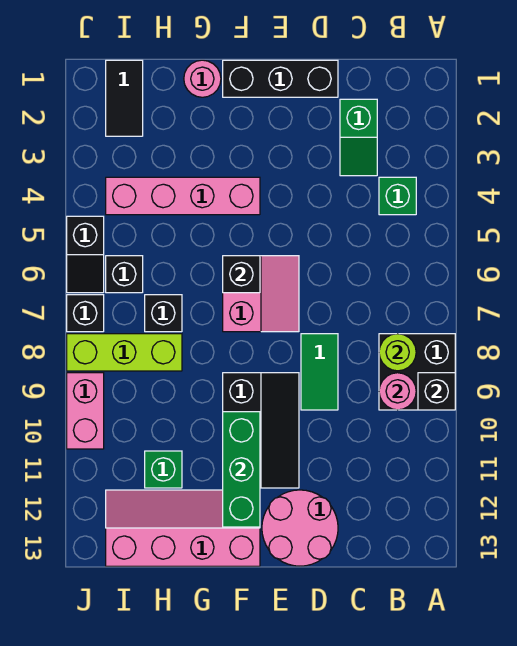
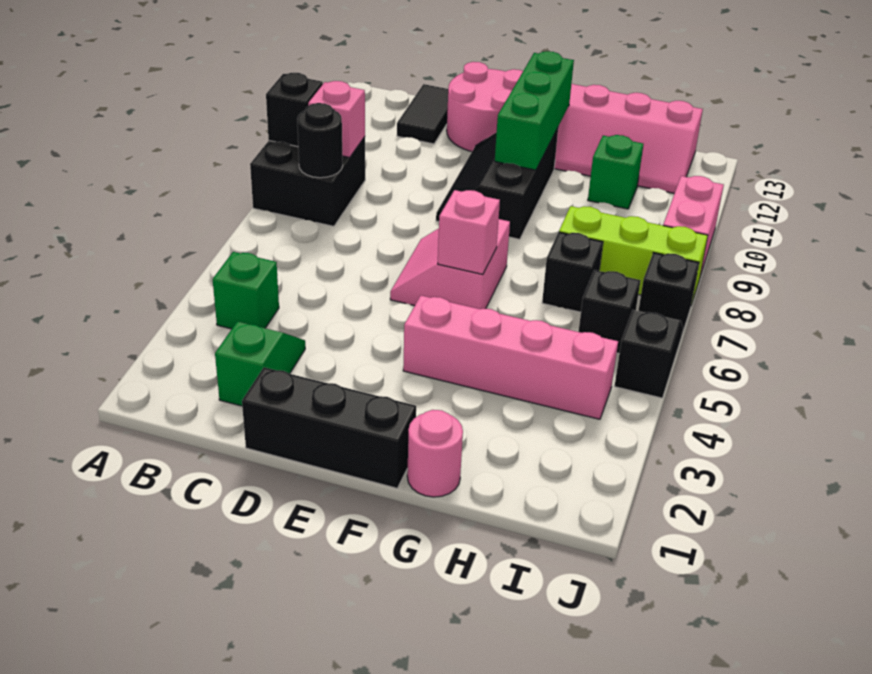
lime round brick B8 level 2 -> black round brick B8 level 2
pink round brick B9 level 2 -> pink brick B9 level 2
green tile D8:D9 level 1 -> none
black brick F6 level 2 -> pink brick F6 level 2
black tile I1:I2 level 1 -> black tile C12:C13 level 1

